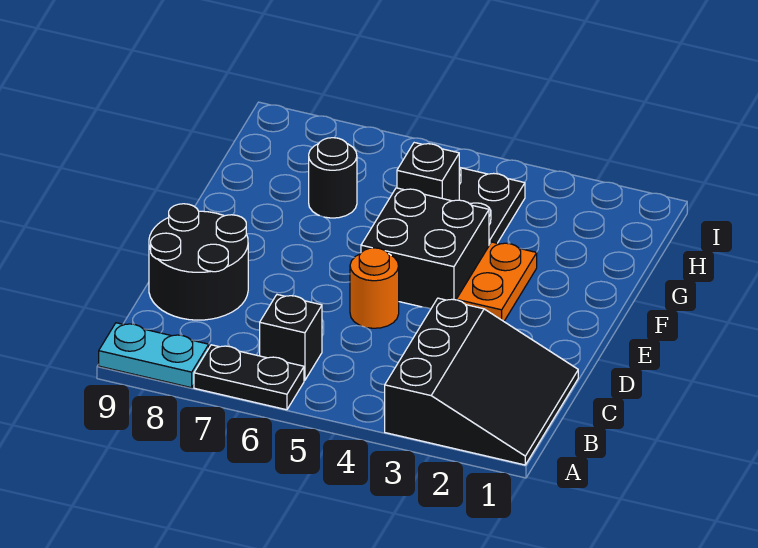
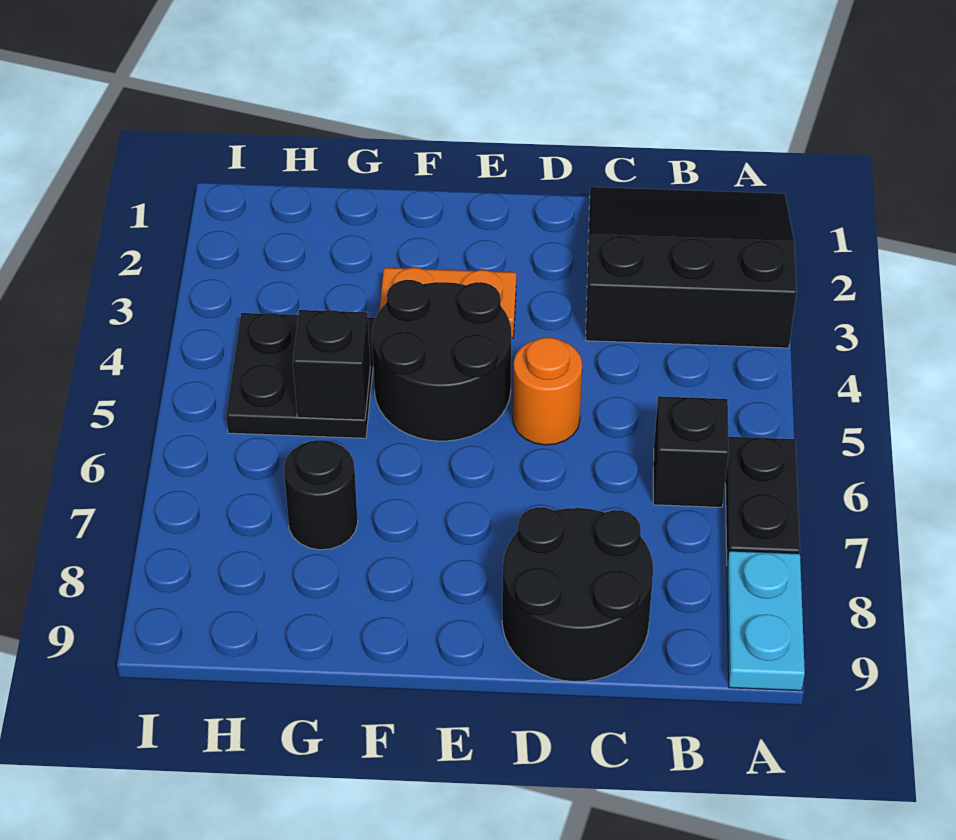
black brick E4:F5 level 1 -> black round brick E4:F5 level 1

